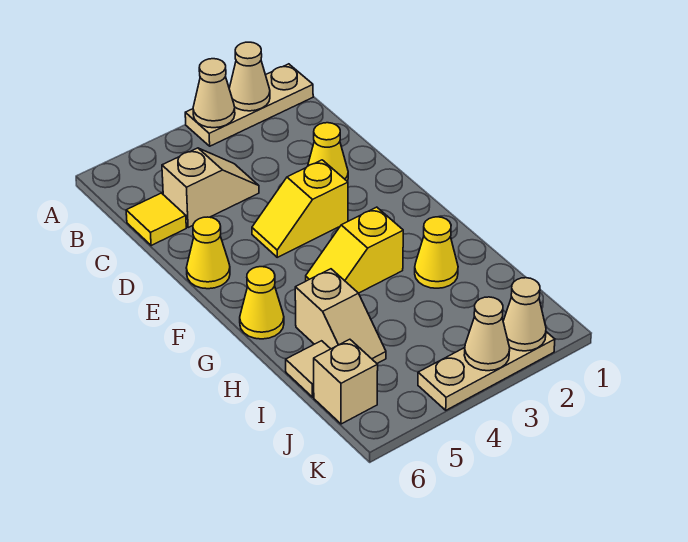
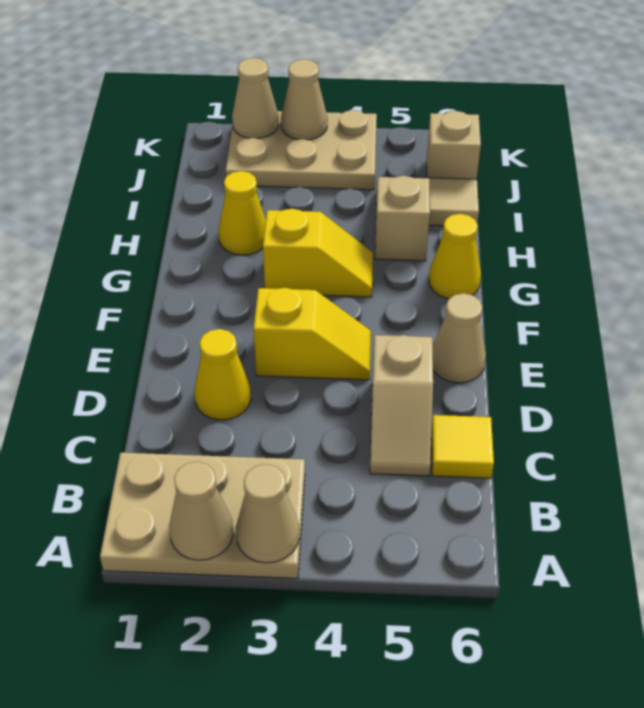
tan plate A1:A3 level 1 -> tan plate A1:B3 level 1
tan slope C4:C5 level 1 top 5 -> tan slope C5:D5 level 1 top D
yellow cone E6 level 1 -> tan cone E6 level 1
tan plate K2:K4 level 1 -> tan plate J2:K4 level 1

